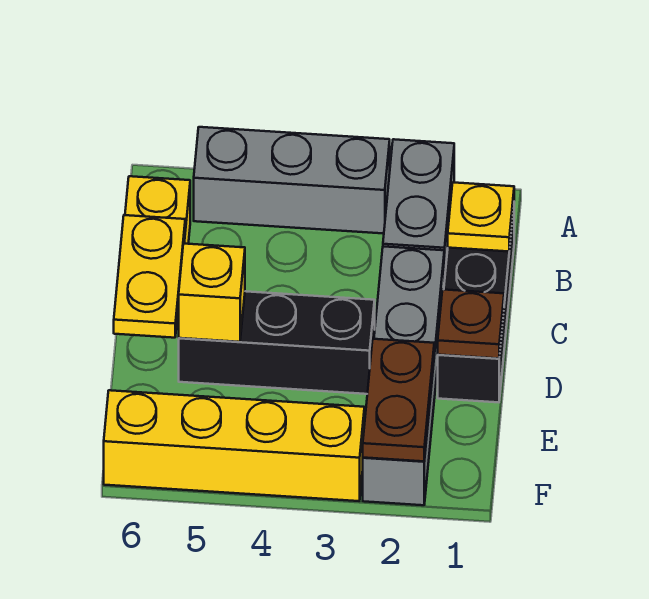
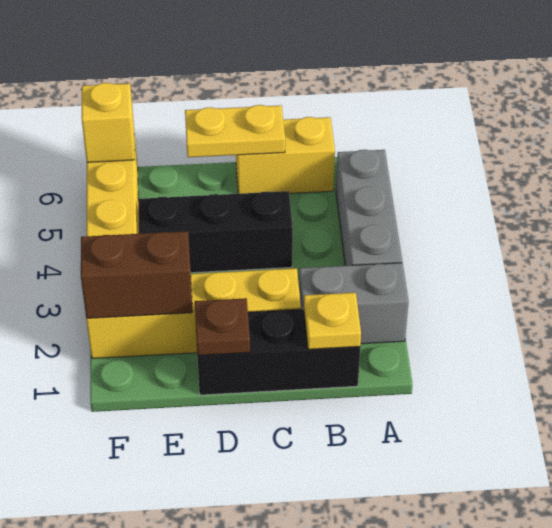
grey brick C2:F2 level 1 -> yellow brick C2:F2 level 1
black brick D3:D5 level 1 -> black brick C4:E4 level 1
yellow brick D5 level 2 -> yellow brick F6 level 2
brown plate E2:F2 level 2 -> brown brick E2:F2 level 2

